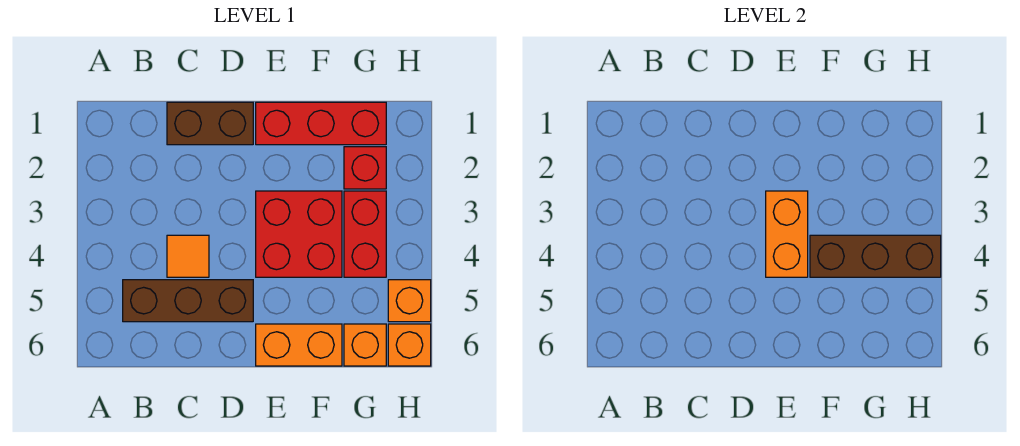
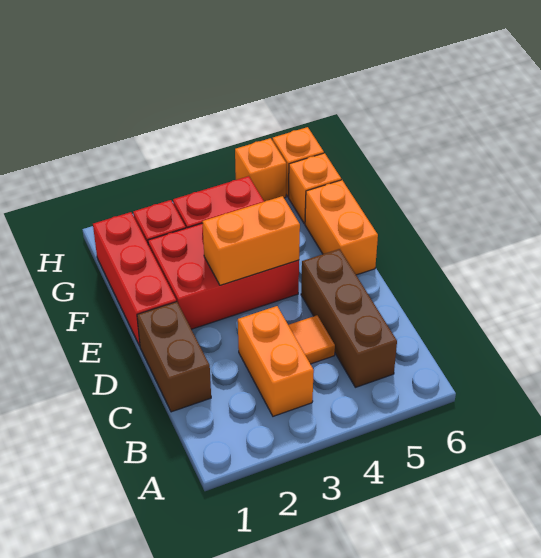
none -> orange brick B3:C3 level 1
red brick E3:F4 level 1 -> red brick E2:F4 level 1
brown brick F4:H4 level 2 -> none

